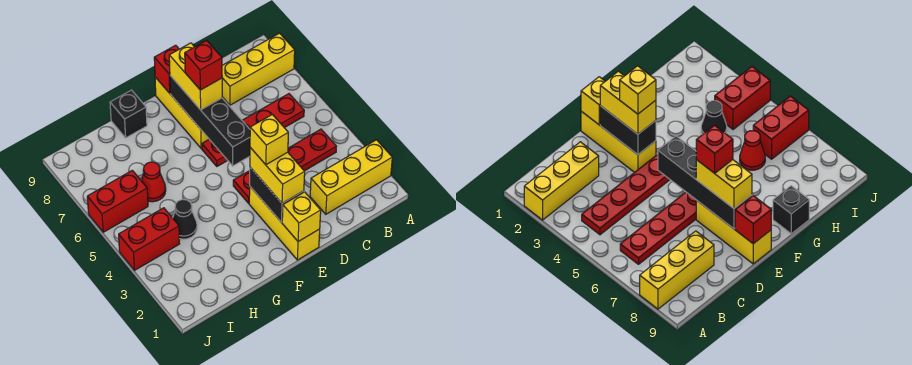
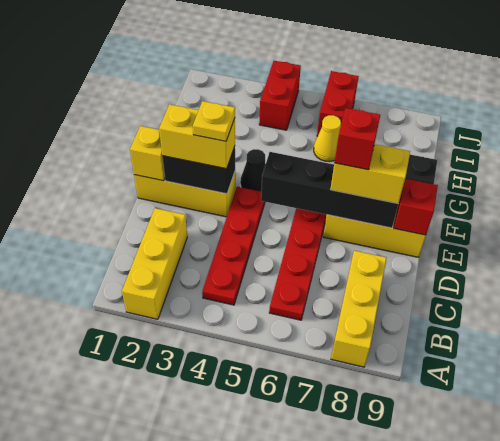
yellow brick E3 level 4 -> yellow plate E3 level 4
black cone H4 level 1 -> black cone F4 level 1
red cone H6 level 1 -> yellow cone H6 level 1

